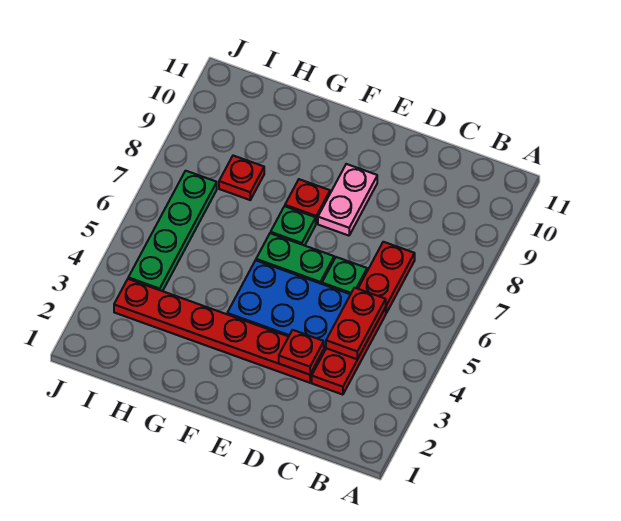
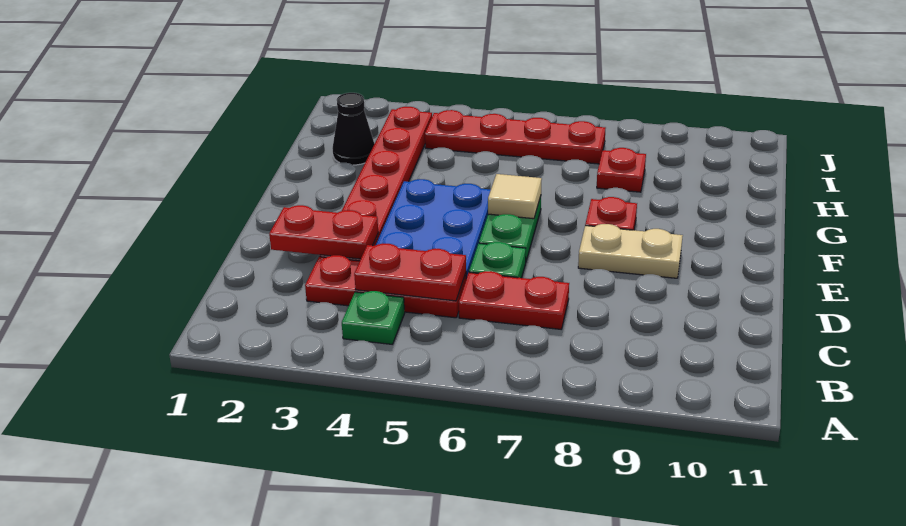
red plate D3 level 2 -> red plate D2:D3 level 2
pink plate E8:E9 level 1 -> tan plate E8:E9 level 1
none -> tan tile F6 level 2
green plate F7 level 1 -> green plate B4 level 1
none -> black cone H2 level 1
green plate I4:I7 level 1 -> red plate I4:I7 level 1

